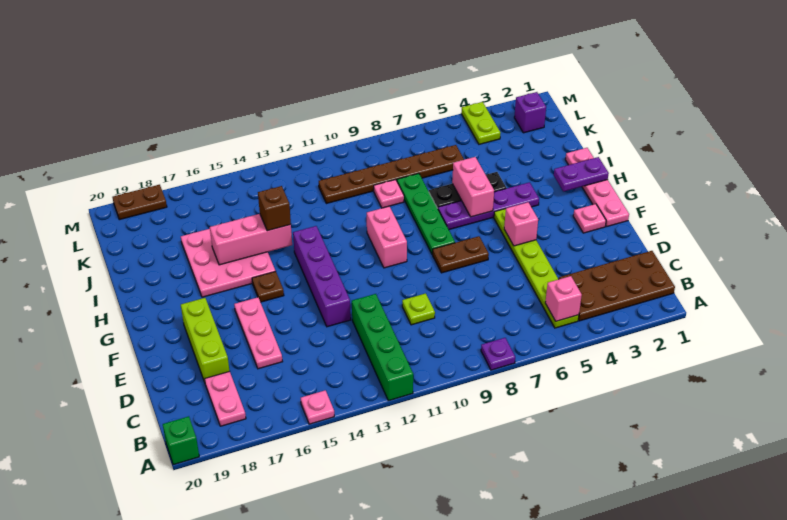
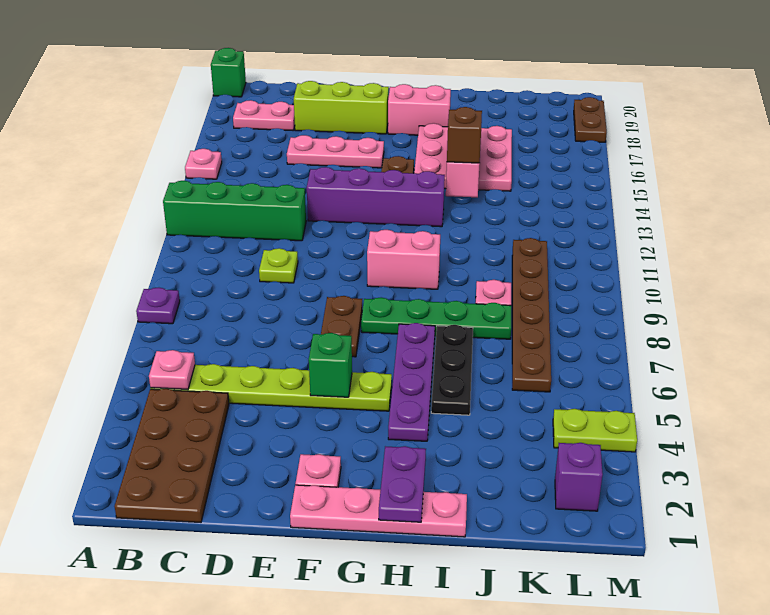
pink brick B5 level 2 -> pink plate B5 level 2
pink brick F5 level 2 -> green brick F5 level 2
pink brick H6:I6 level 2 -> pink brick G18:H18 level 1

